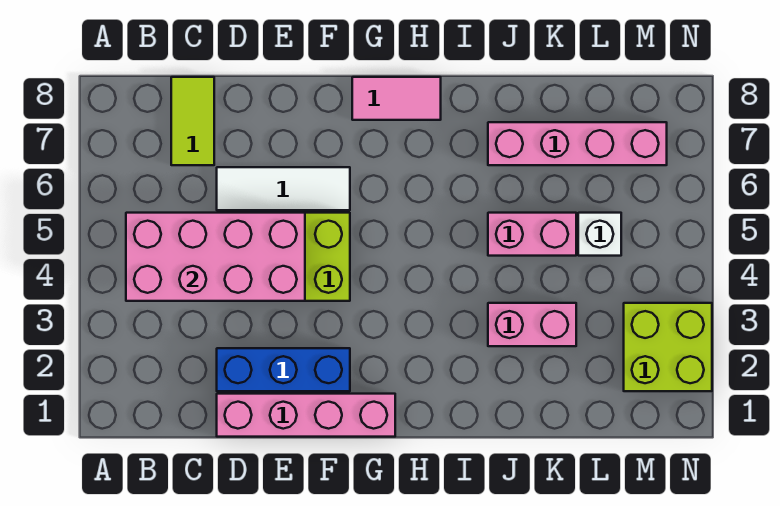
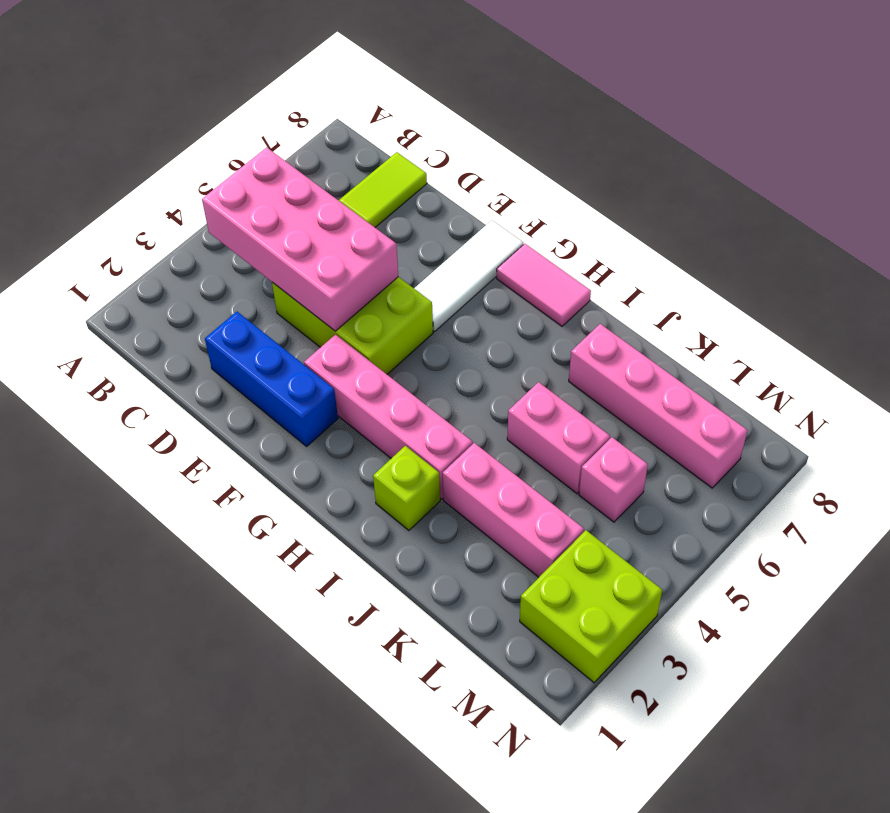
pink brick D1:G1 level 1 -> pink brick F3:I3 level 1
white tile D6:F6 level 1 -> white tile F6:F8 level 1
none -> lime brick I2 level 1
pink brick J3:K3 level 1 -> pink brick J3:L3 level 1
white brick L5 level 1 -> pink brick L5 level 1

